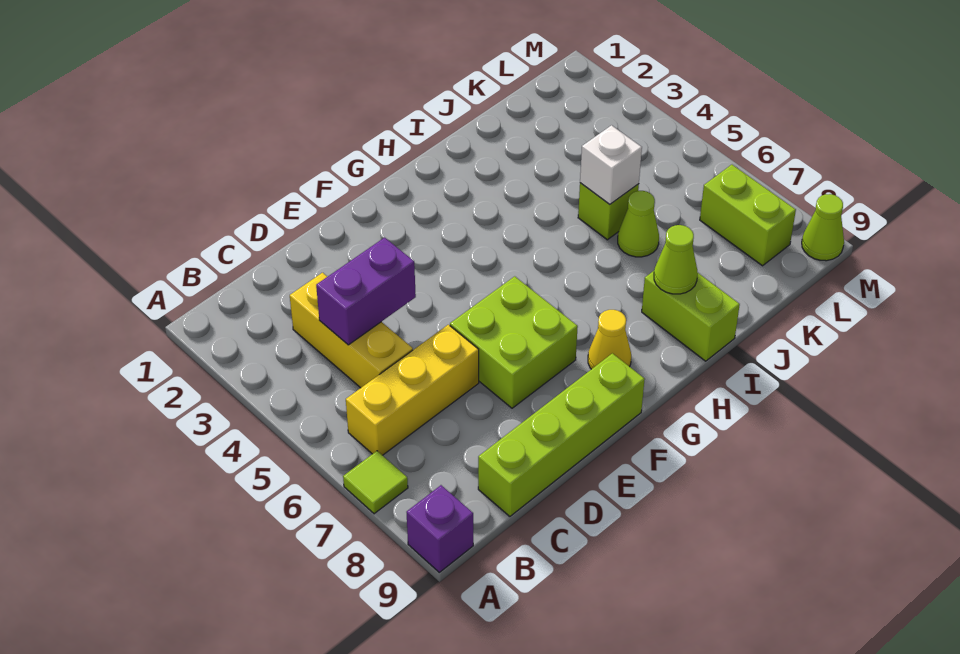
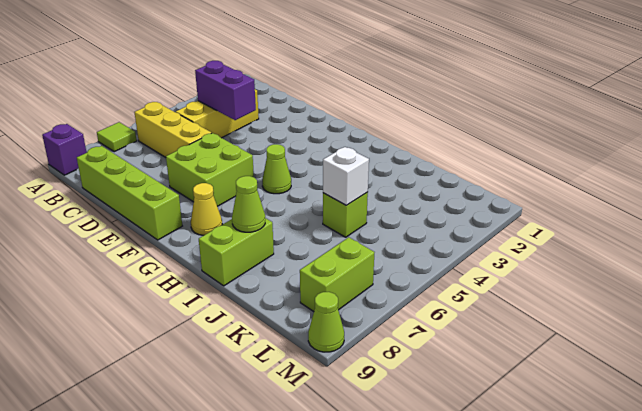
lime cone J6 level 1 -> lime cone G5 level 1

